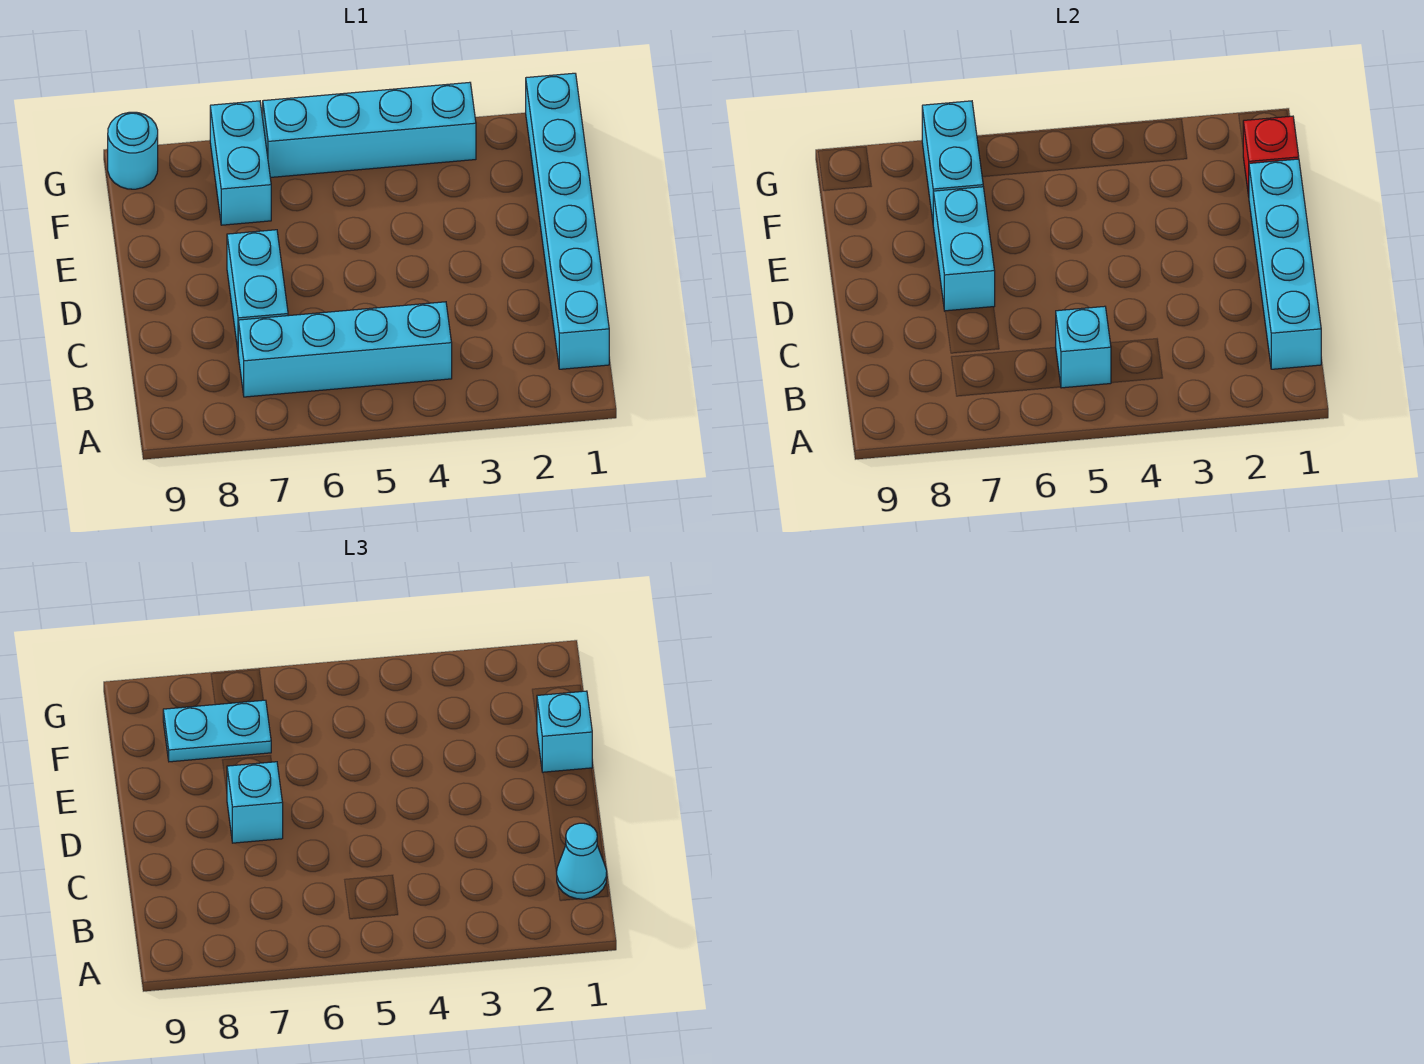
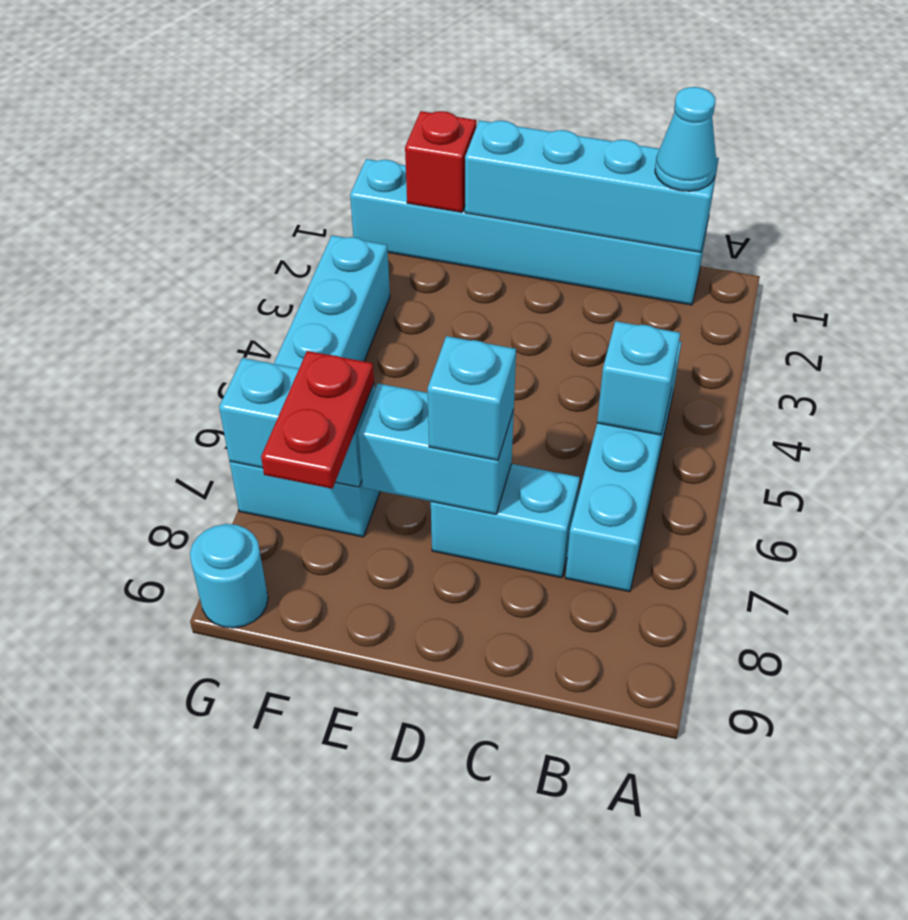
cyan brick E1 level 3 -> none
cyan plate F7:F8 level 3 -> red plate F7:F8 level 3

